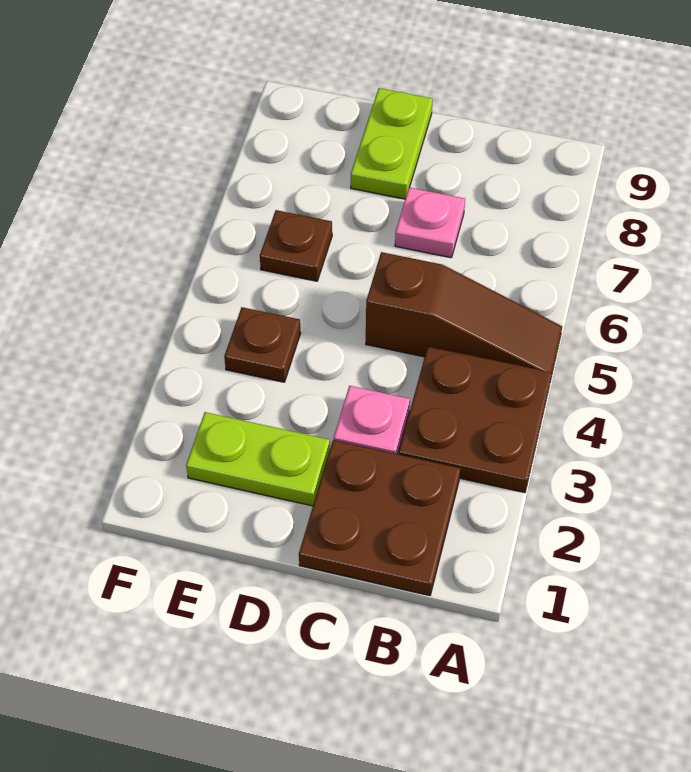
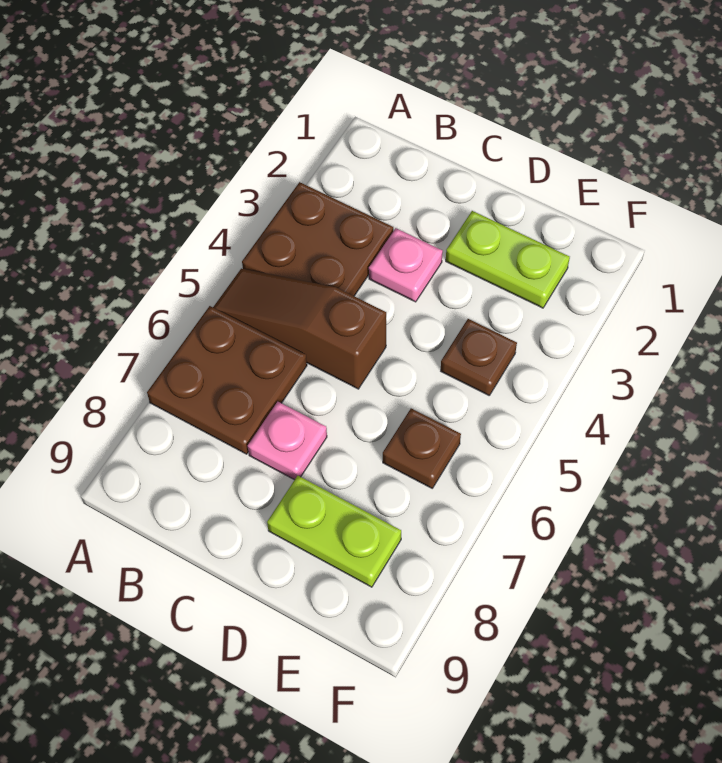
brown plate B1:C2 level 1 -> brown plate A6:B7 level 1
lime plate D8:D9 level 1 -> lime plate D8:E8 level 1

